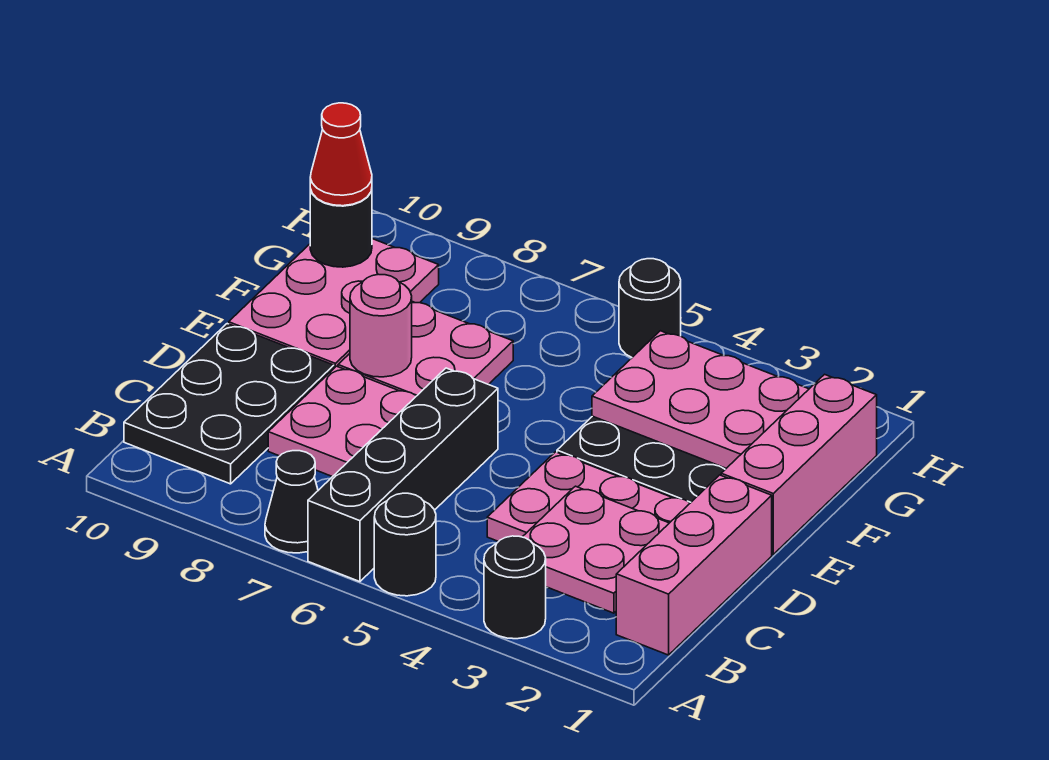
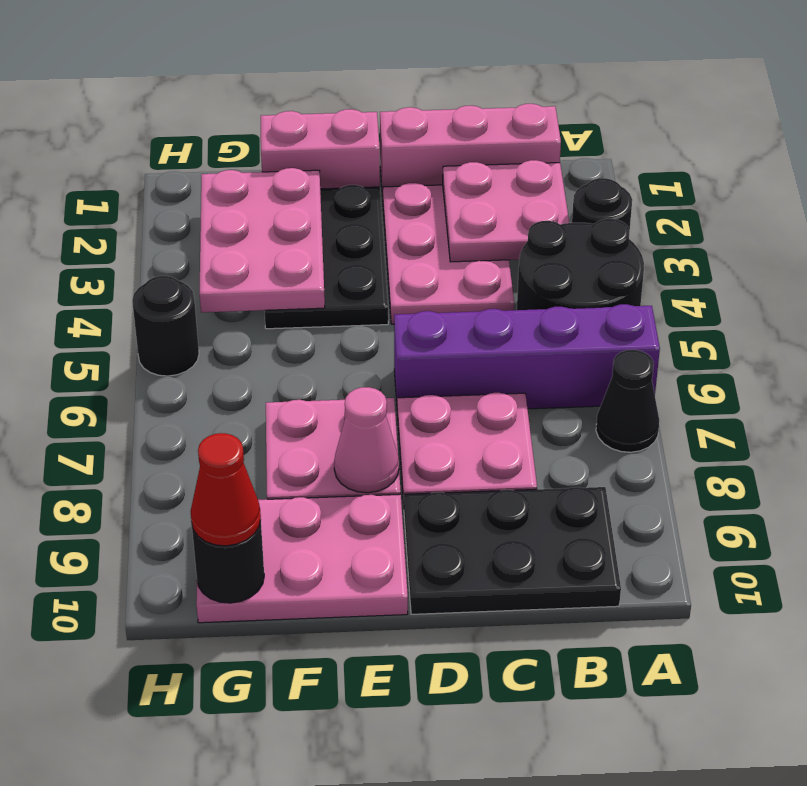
black round brick A5 level 1 -> black round brick A4:B5 level 1
black brick A6:D6 level 1 -> purple brick A6:D6 level 1
pink brick E1:G1 level 1 -> pink brick E1:F1 level 1
pink round brick E8 level 2 -> pink cone E8 level 2

